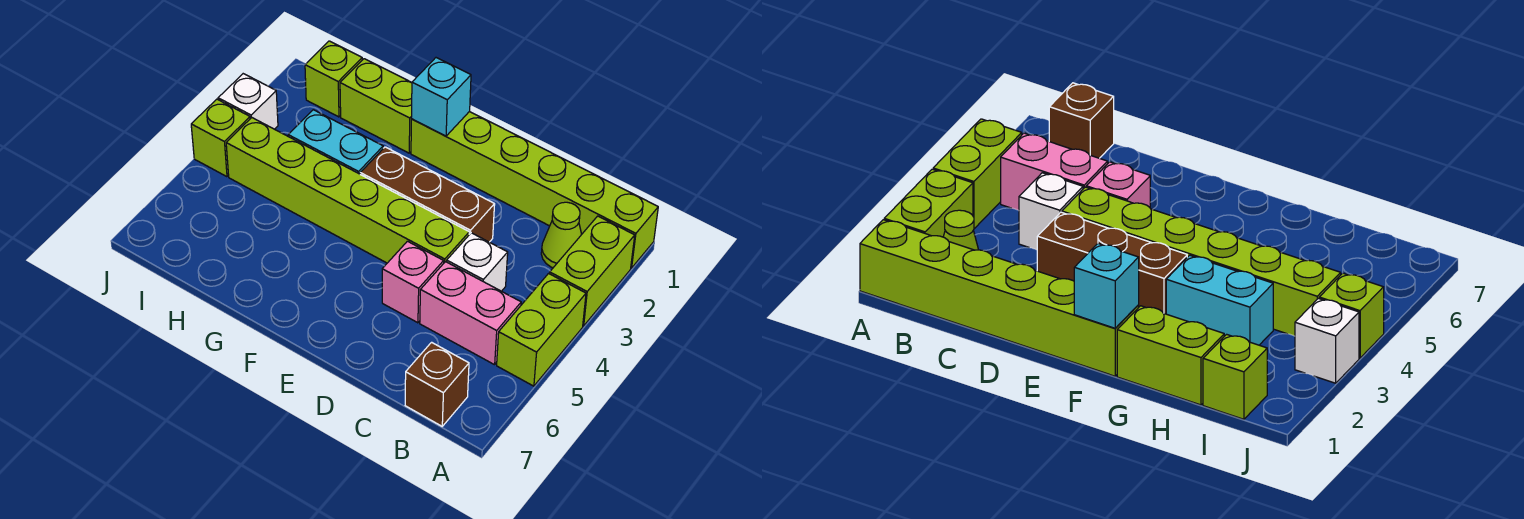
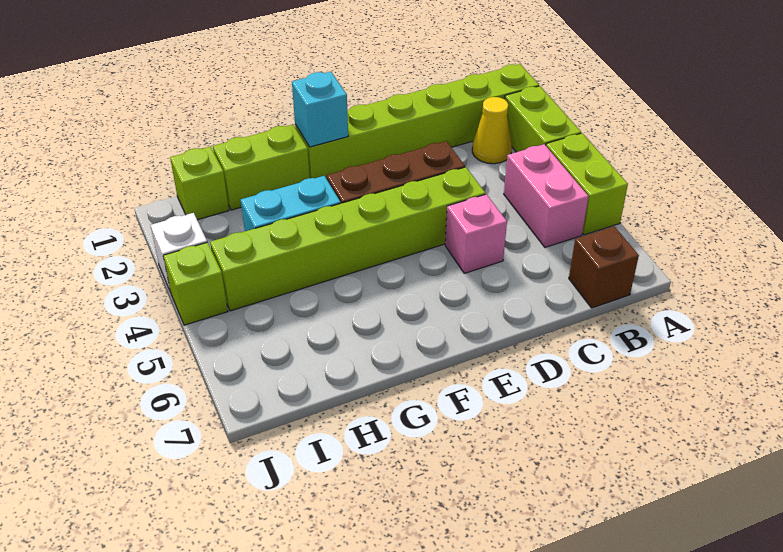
lime cone B2 level 1 -> yellow cone B2 level 1
pink brick B5:C5 level 1 -> pink brick B4:B5 level 1
white brick C4 level 1 -> none

